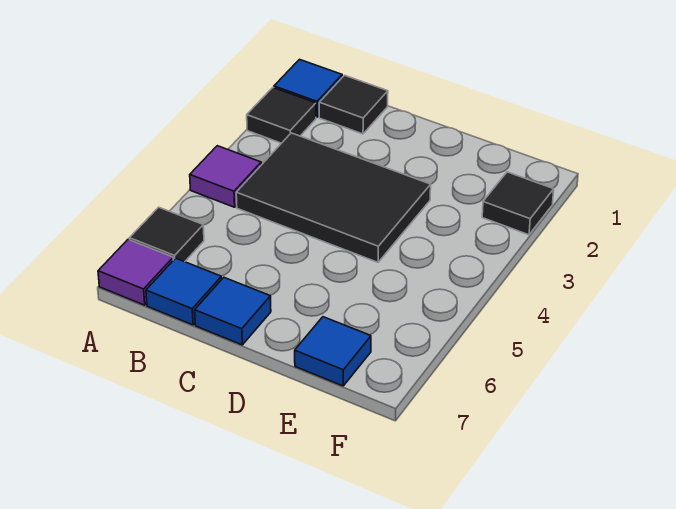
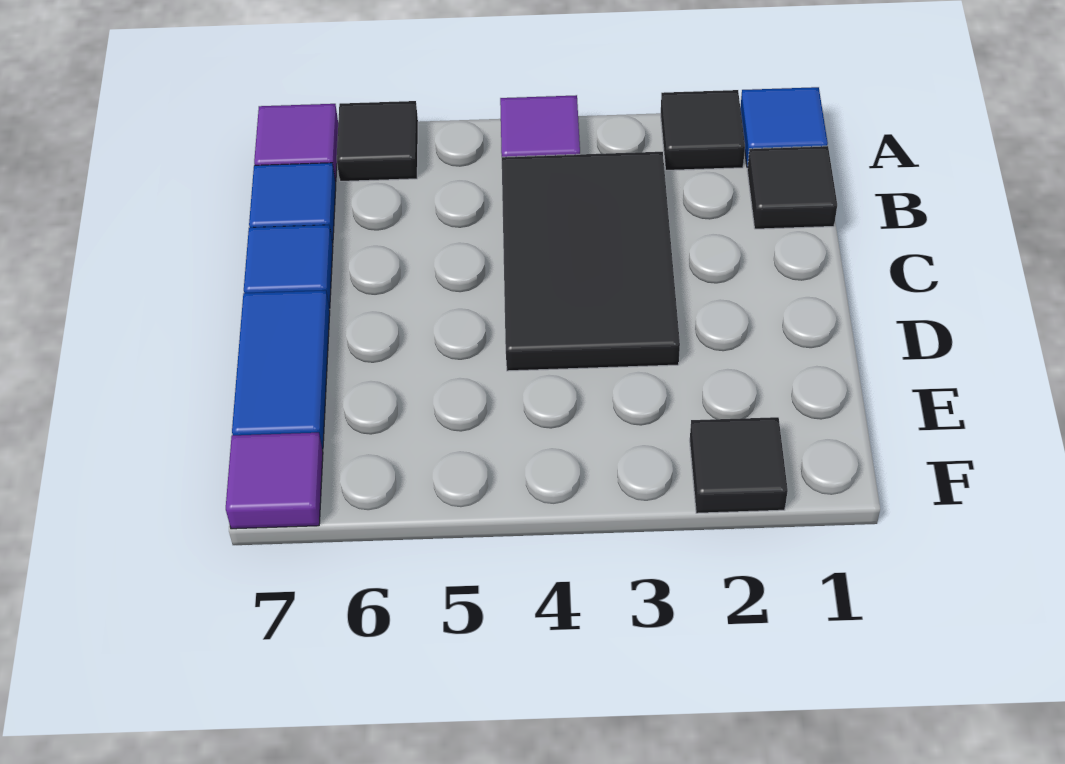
blue tile E7 level 1 -> blue tile D7:E7 level 1
none -> purple tile F7 level 1

